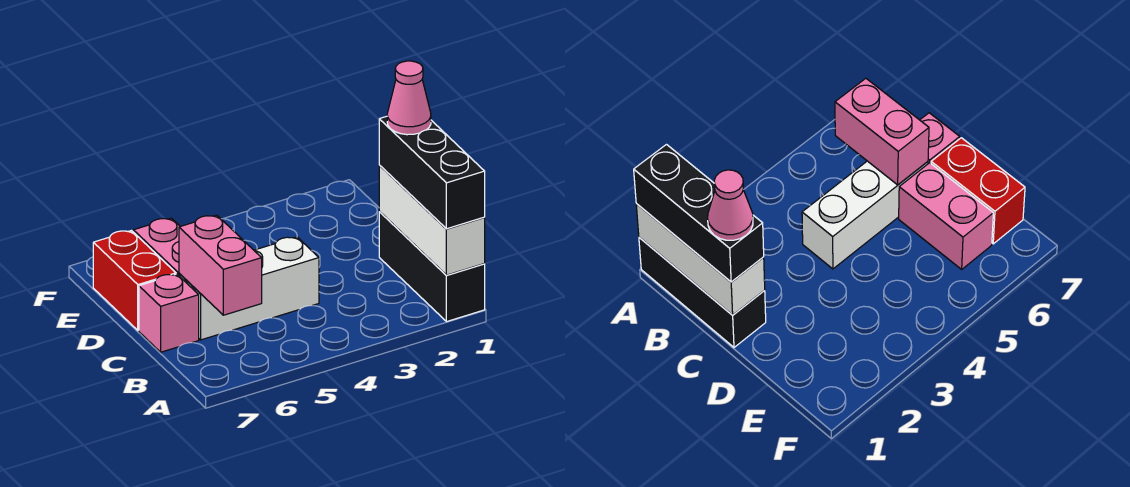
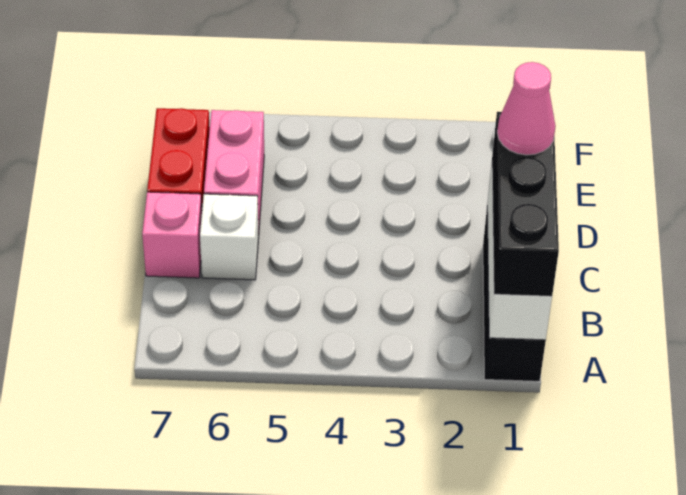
pink brick B6:C6 level 2 -> none
white brick C4:C6 level 1 -> white brick C6 level 1

